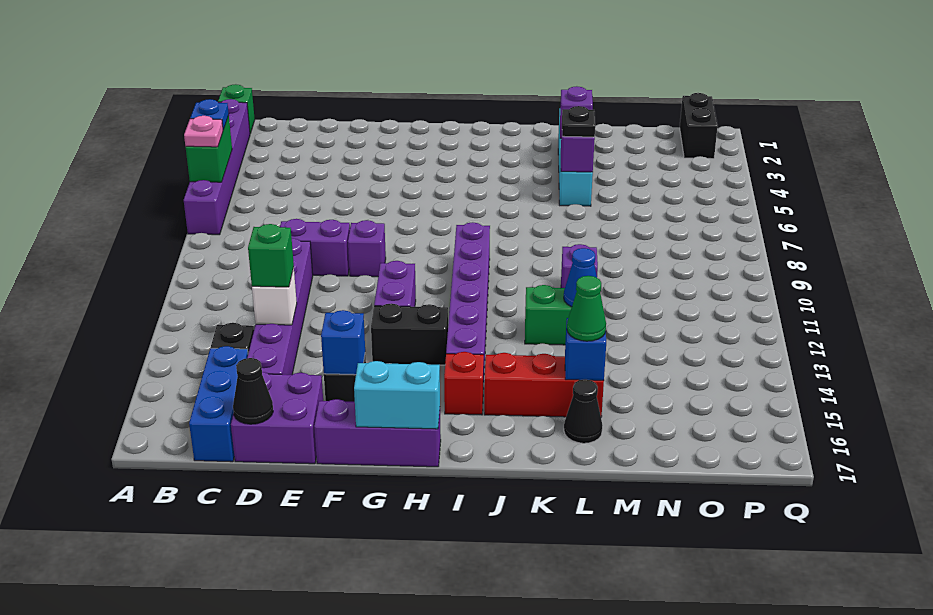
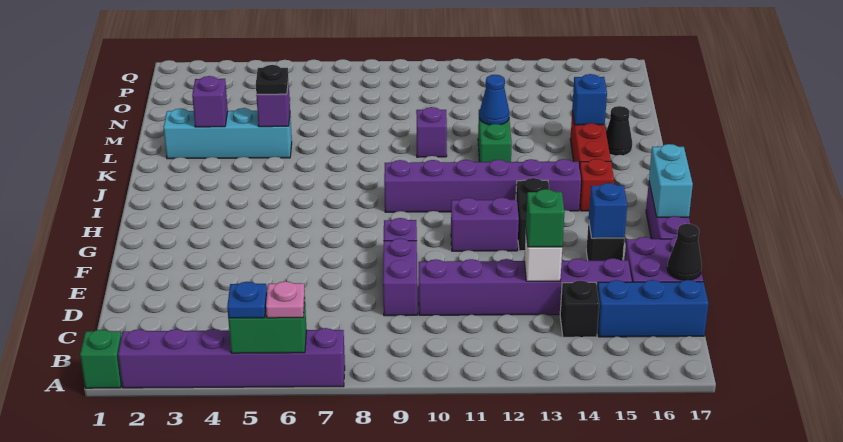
green cone L15 level 3 -> none
black brick P1:P2 level 1 -> none

